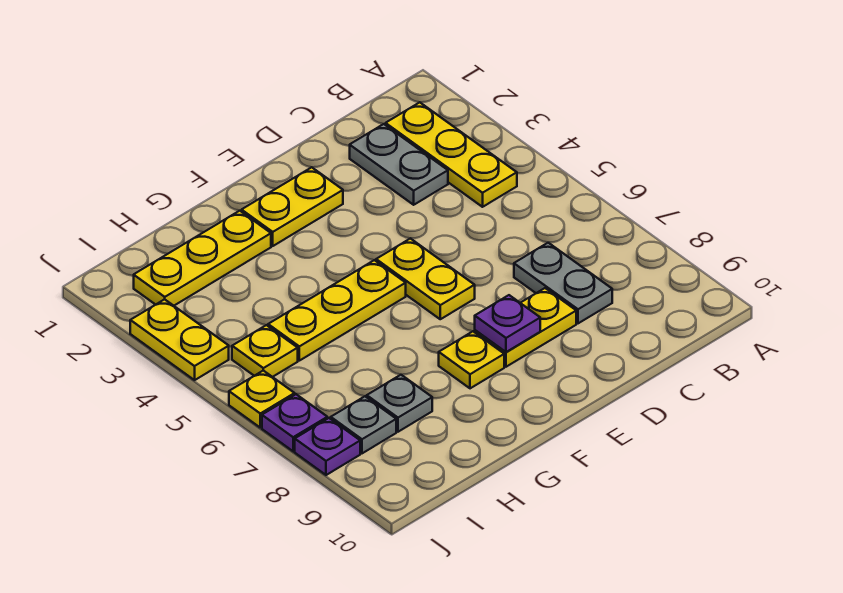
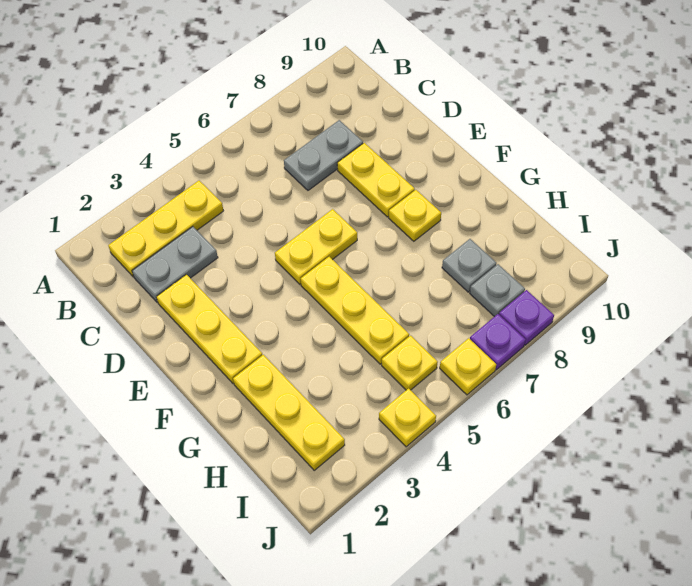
yellow plate E2:F2 level 1 -> yellow plate D2:F2 level 1
purple plate E8 level 2 -> none
yellow plate J3:J4 level 1 -> yellow plate J4 level 1

